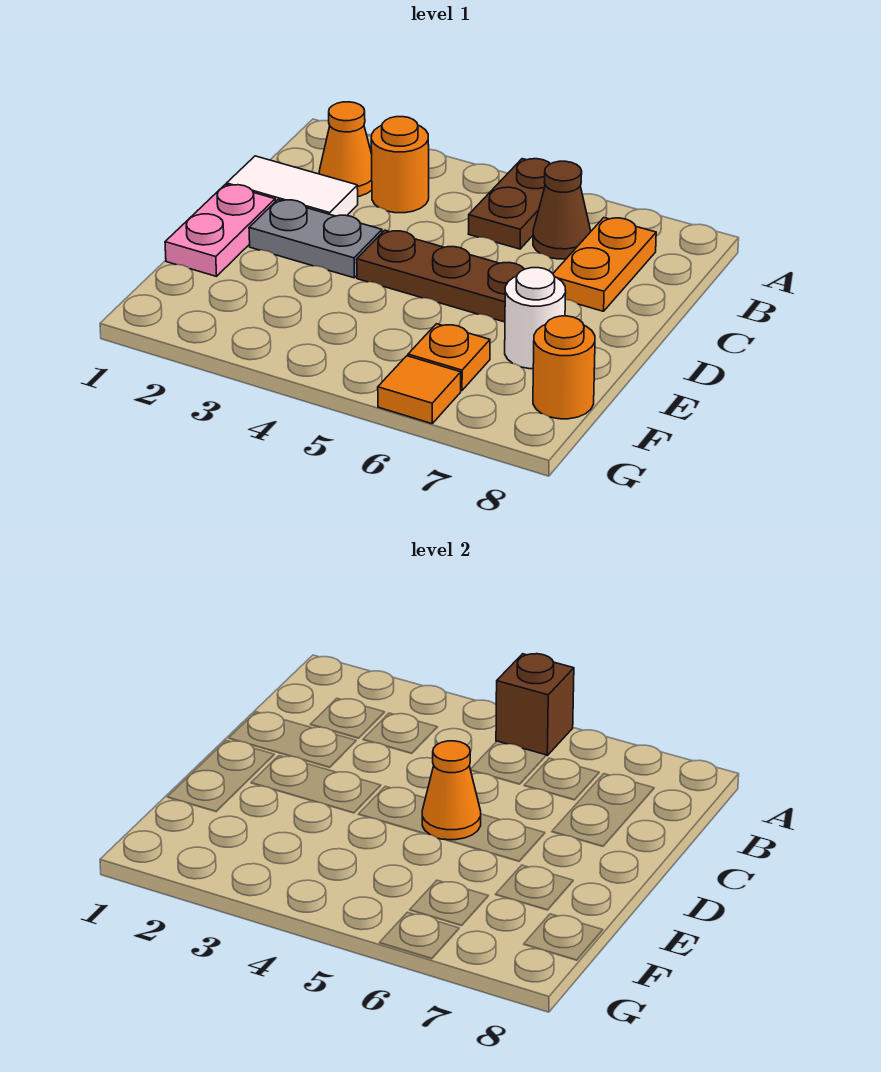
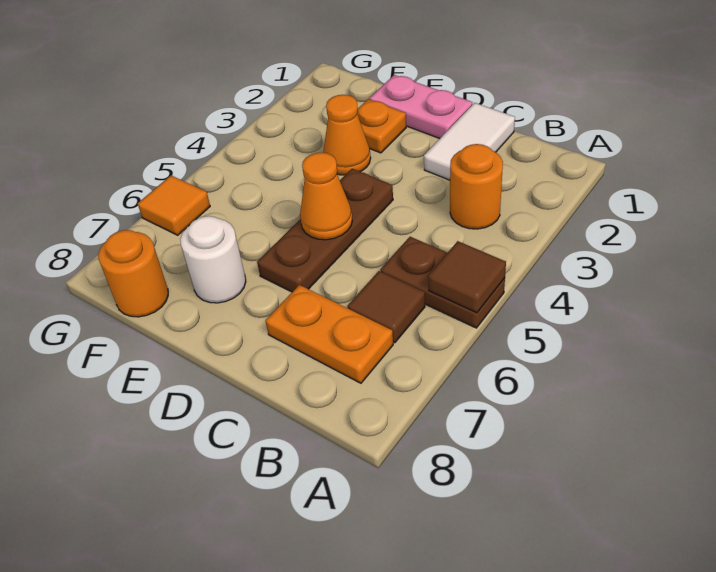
brown brick A5 level 2 -> brown tile A5 level 2
orange cone B2 level 1 -> orange cone E3 level 1
brown cone B6 level 1 -> brown tile B6 level 1
grey plate D2:D3 level 1 -> none
orange plate F6 level 1 -> orange plate E2 level 1

